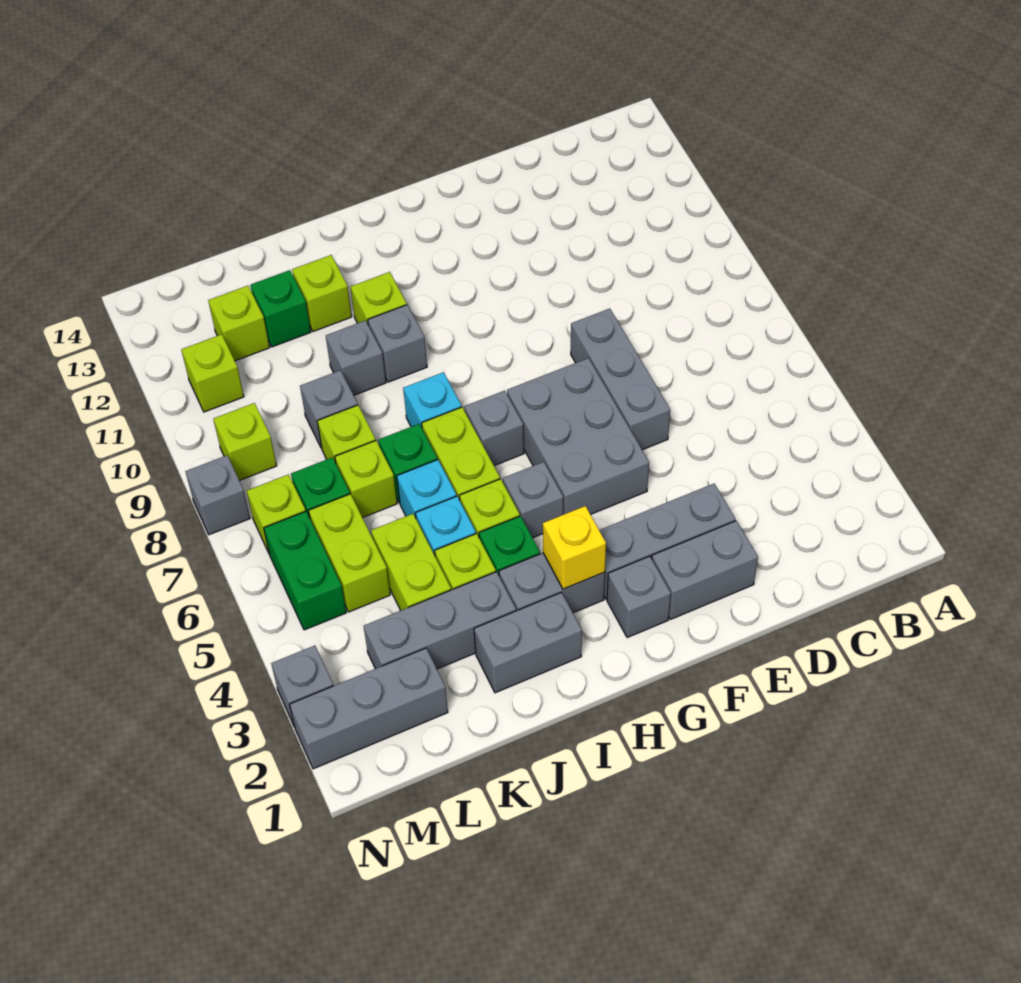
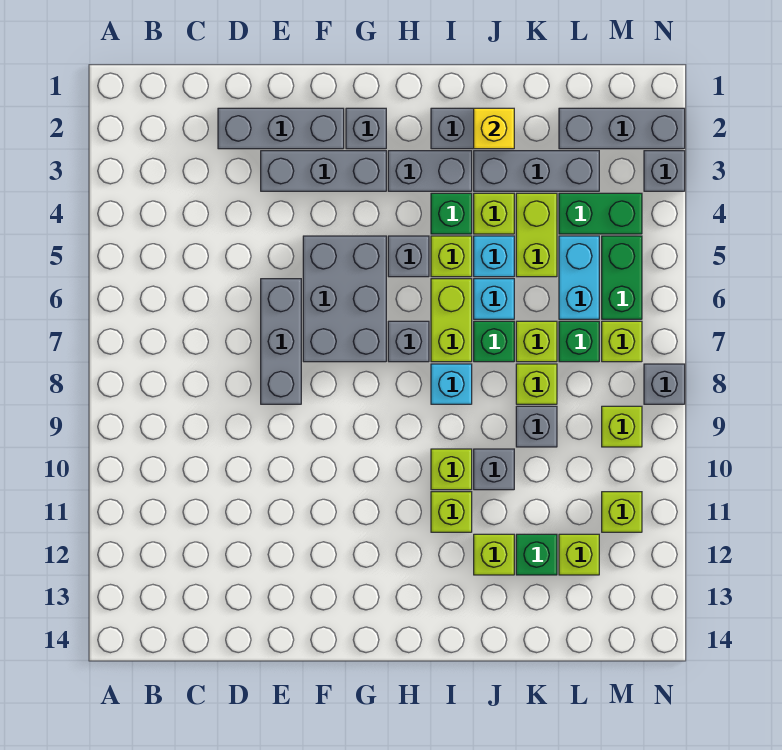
grey brick E2:F2 level 1 -> grey brick D2:F2 level 1
yellow brick H3 level 2 -> yellow brick J2 level 2
grey brick I10 level 1 -> lime brick I10 level 1
none -> green brick L4:M4 level 1
lime brick L5:L6 level 1 -> cyan brick L5:L6 level 1

